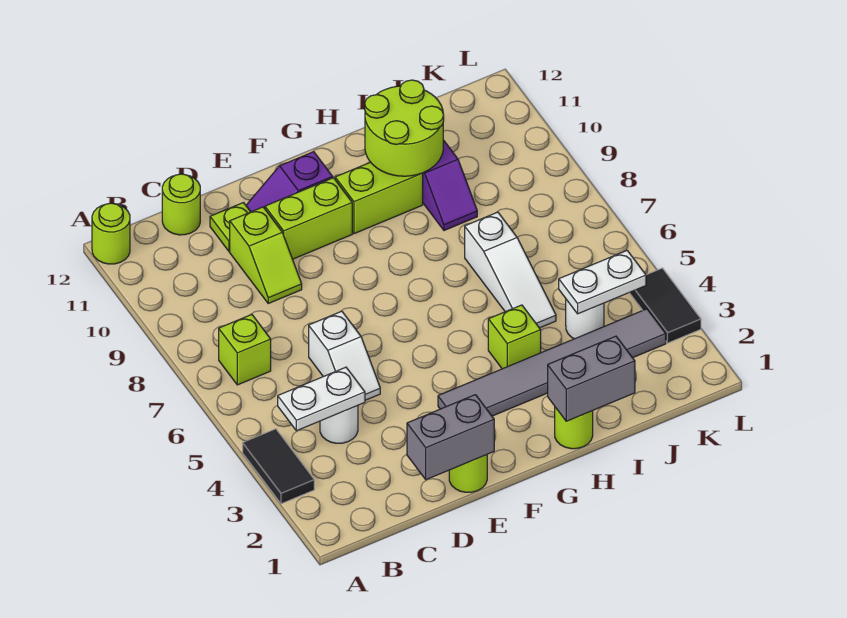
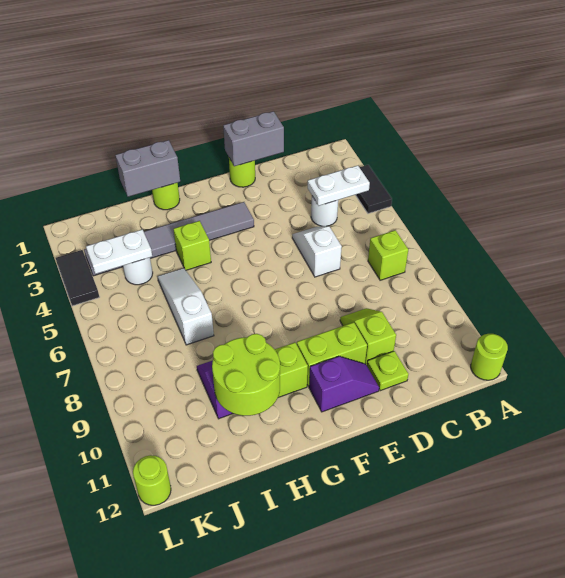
lime round brick C12 level 1 -> lime round brick L12 level 1

